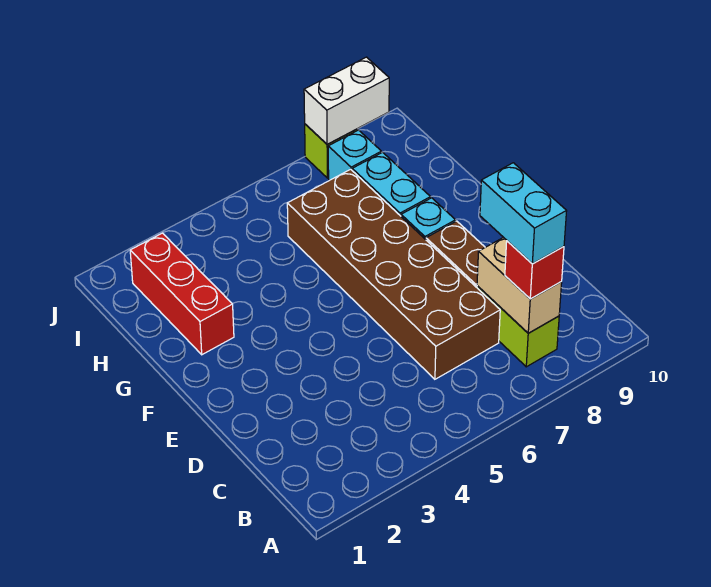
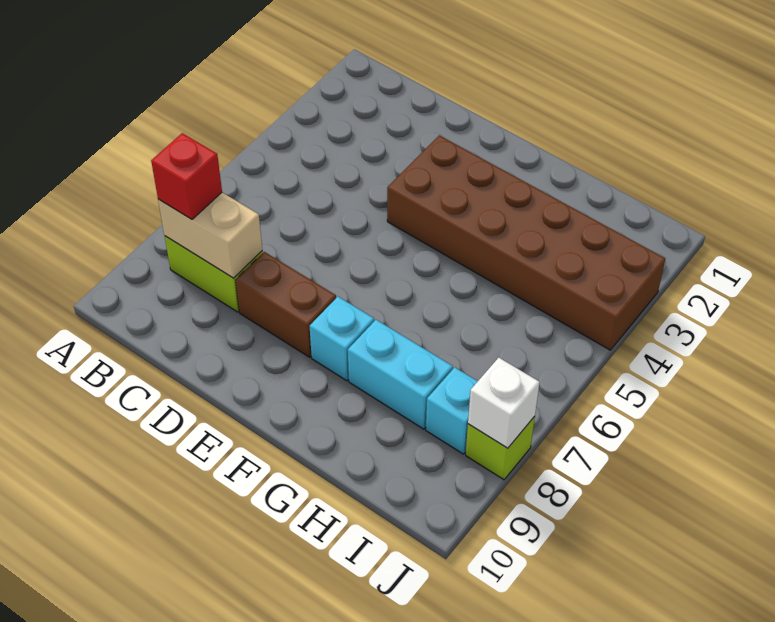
cyan brick B8:C8 level 4 -> none
brown brick C6:H7 level 1 -> brown brick E3:J4 level 1
red brick G2:I2 level 1 -> none
white brick J8:J9 level 2 -> white brick J8 level 2

